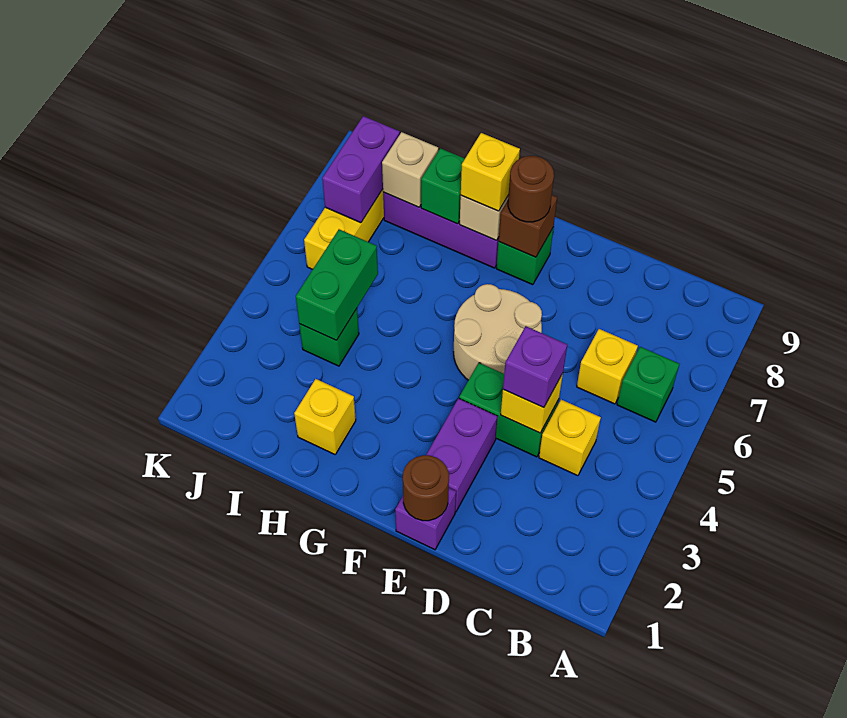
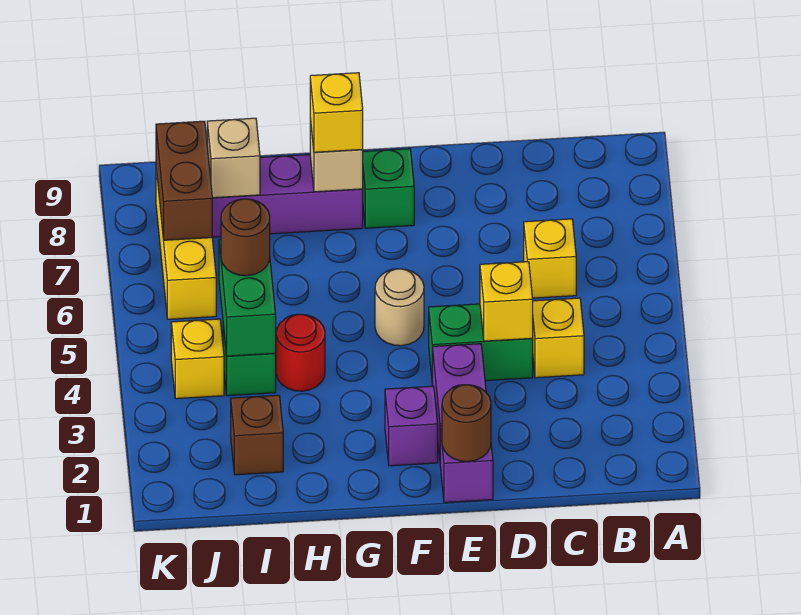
green brick B6 level 1 -> none
purple brick D4 level 3 -> purple brick F2 level 1
tan round brick E5:F6 level 1 -> tan round brick F5 level 1
brown brick F8 level 2 -> brown brick I2 level 1
brown round brick F8 level 3 -> brown round brick I5 level 3
yellow brick H2 level 1 -> yellow brick J4 level 1
none -> red round brick H4 level 1
green brick H8 level 2 -> none
purple brick J7:J8 level 2 -> brown brick J7:J8 level 2

